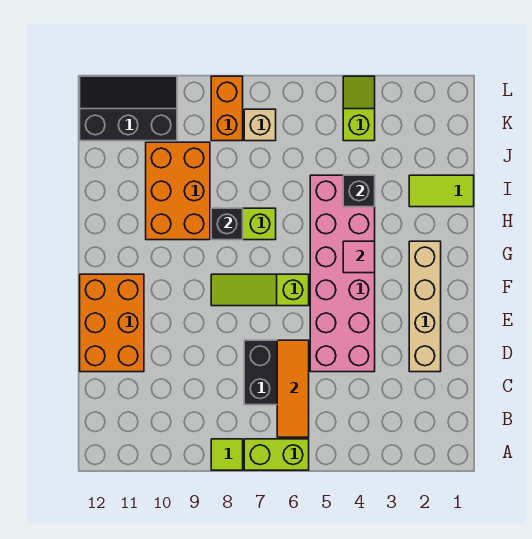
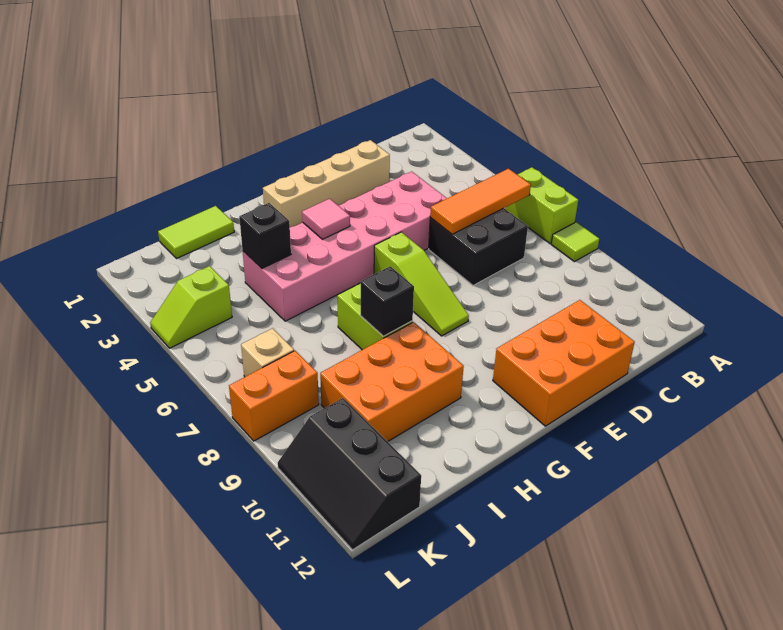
lime tile I1:I2 level 1 -> lime tile I1:J1 level 1

